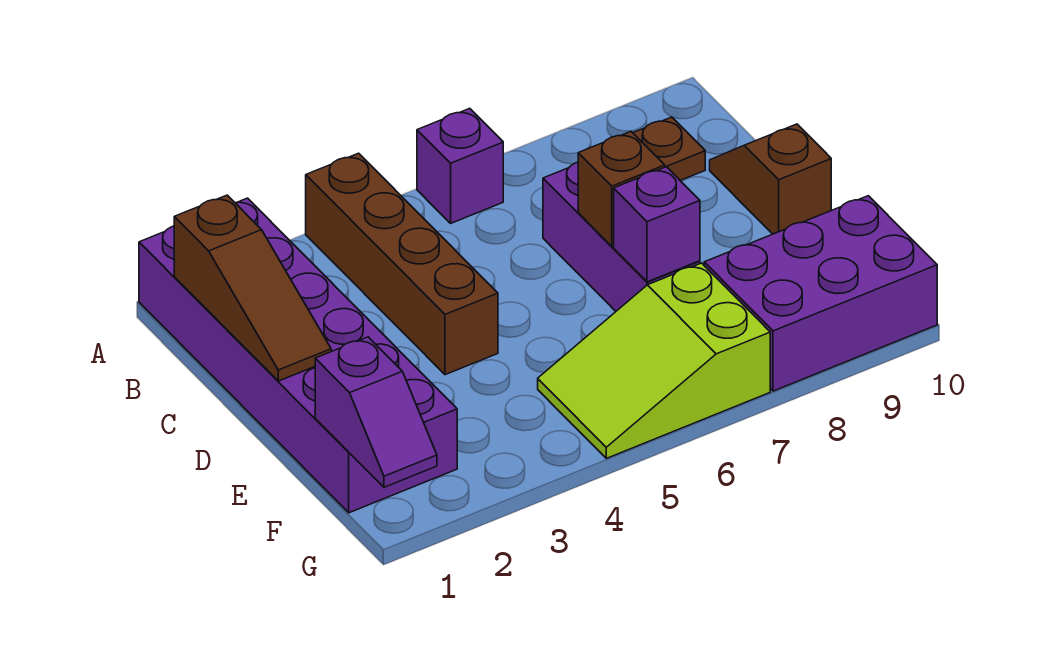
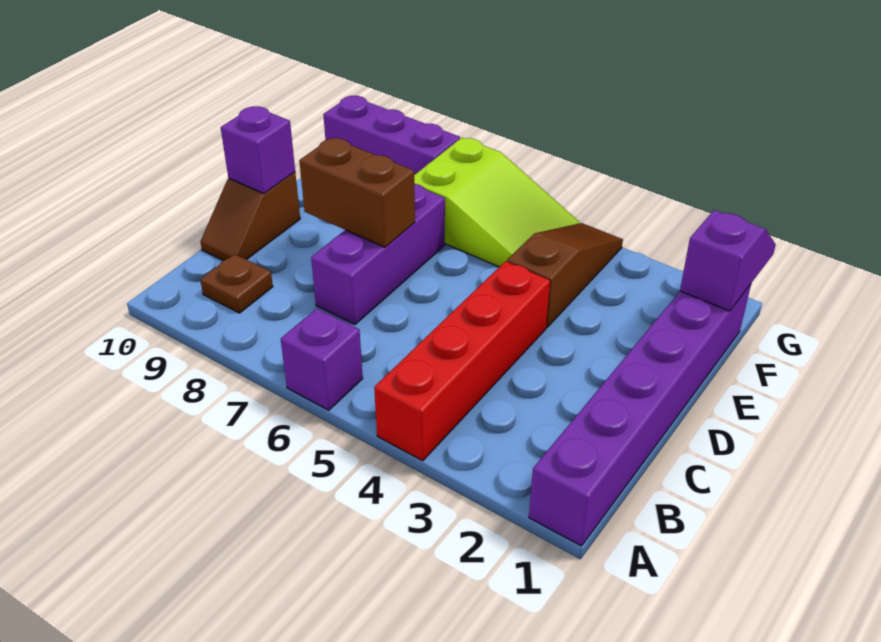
purple brick A1:F2 level 1 -> purple brick A1:F1 level 1
brown brick A4:D4 level 1 -> red brick A4:D4 level 1
brown slope B1:D1 level 2 top B -> brown slope E4:G4 level 1 top E
brown brick D7 level 2 -> brown brick D7:D8 level 2
purple brick E7 level 2 -> purple brick D10 level 2
purple brick F8:G10 level 1 -> purple brick G8:G10 level 1

